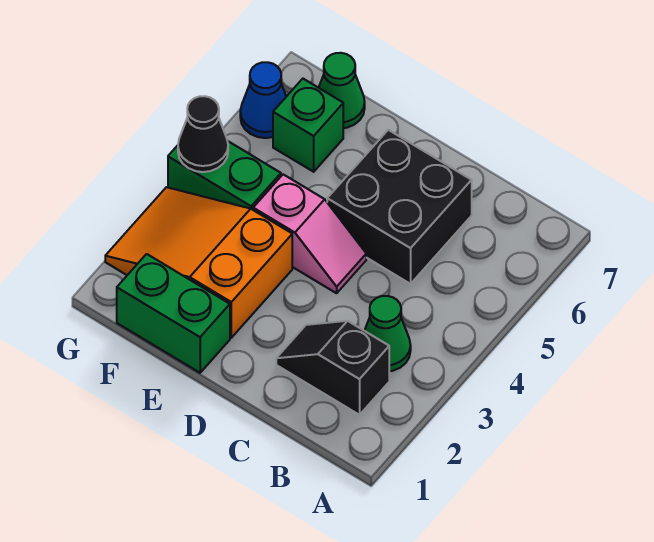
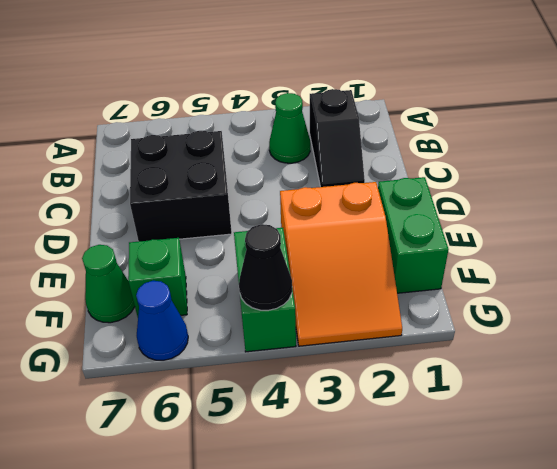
pink slope D4:E4 level 1 top E -> none

